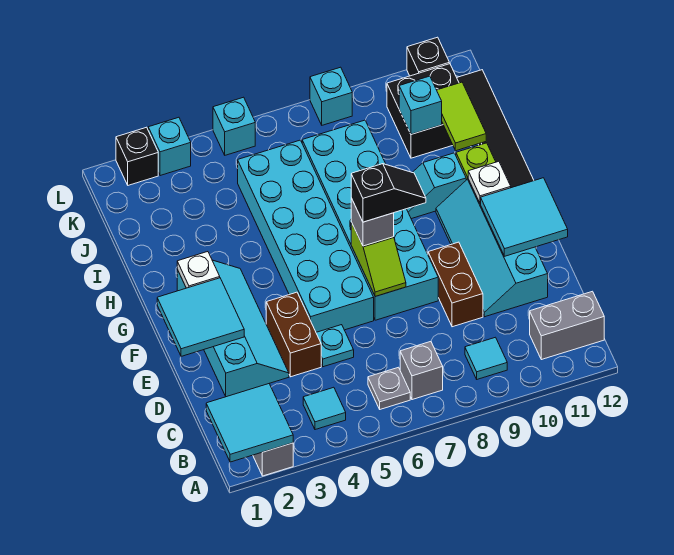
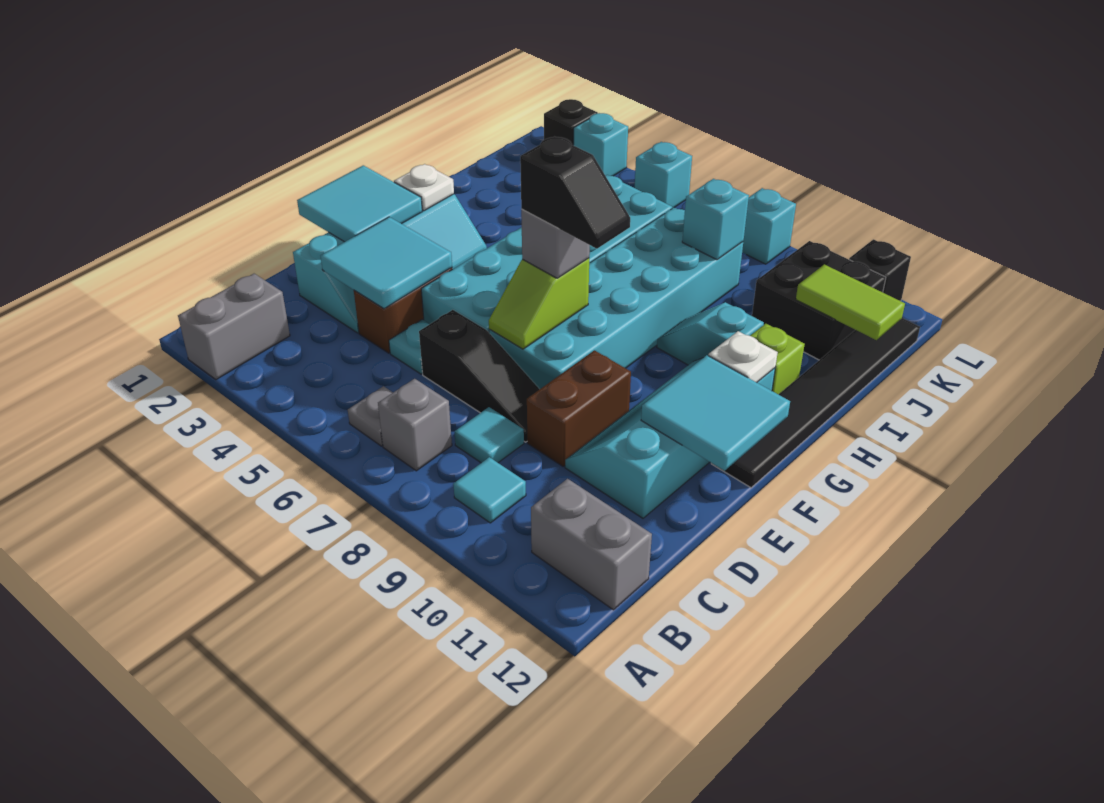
cyan tile A1:B2 level 2 -> cyan tile D3:E4 level 2
cyan tile B4 level 1 -> cyan tile C8 level 1
none -> black slope D6:D8 level 1 top 6
lime tile I11:J11 level 2 -> lime tile J11:J12 level 2
cyan brick J10 level 2 -> cyan brick J8 level 2

